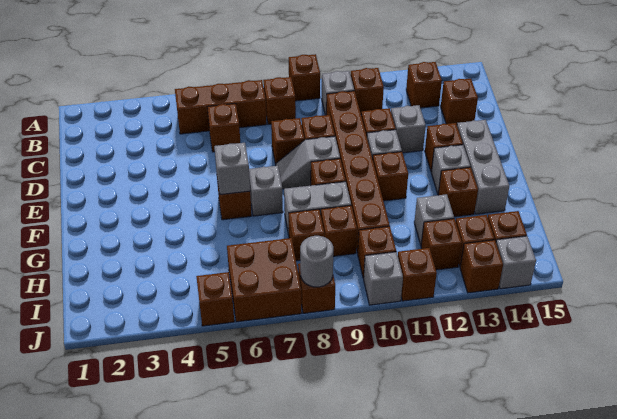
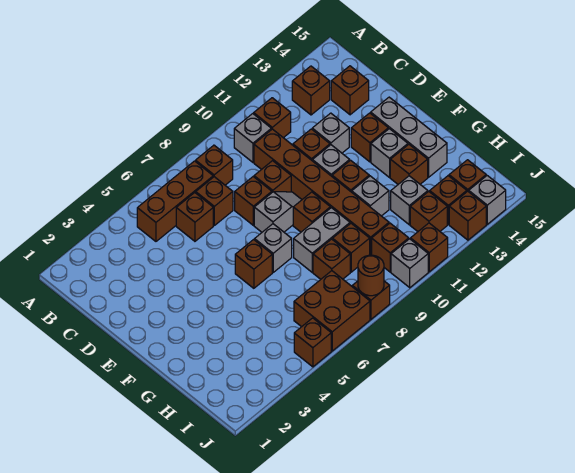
brown brick A9 level 1 -> brown brick C7 level 1
grey slope E8:E9 level 1 top 9 -> grey slope E8:E9 level 1 top 8
grey brick F6 level 2 -> grey brick G11 level 1
grey round brick J8 level 2 -> brown round brick J8 level 2

